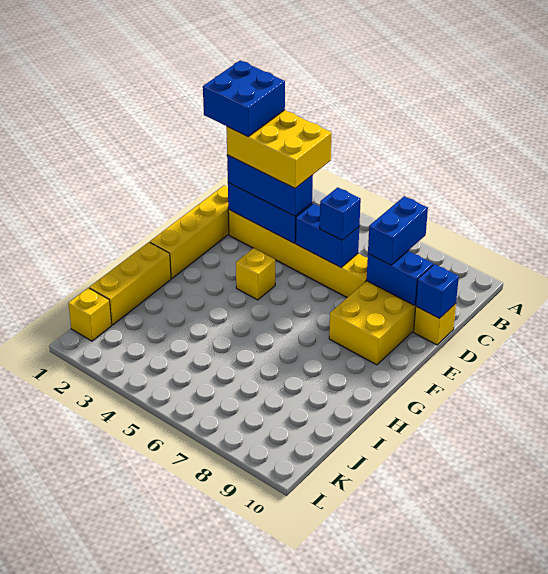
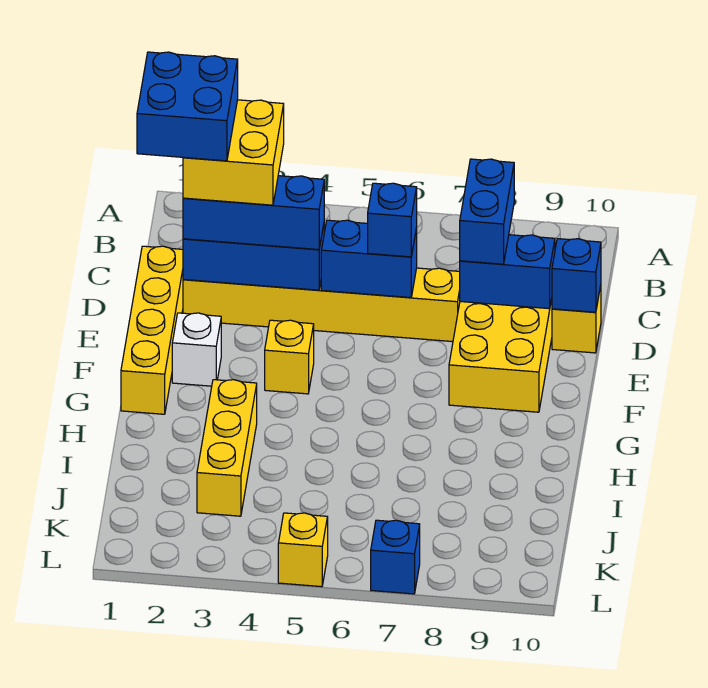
yellow brick C2:D4 level 4 -> yellow brick C2:D3 level 4
none -> white brick F2 level 1
yellow brick H1:J1 level 1 -> yellow brick H3:J3 level 1
yellow brick K1 level 1 -> yellow brick L5 level 1
none -> blue brick L7 level 1

